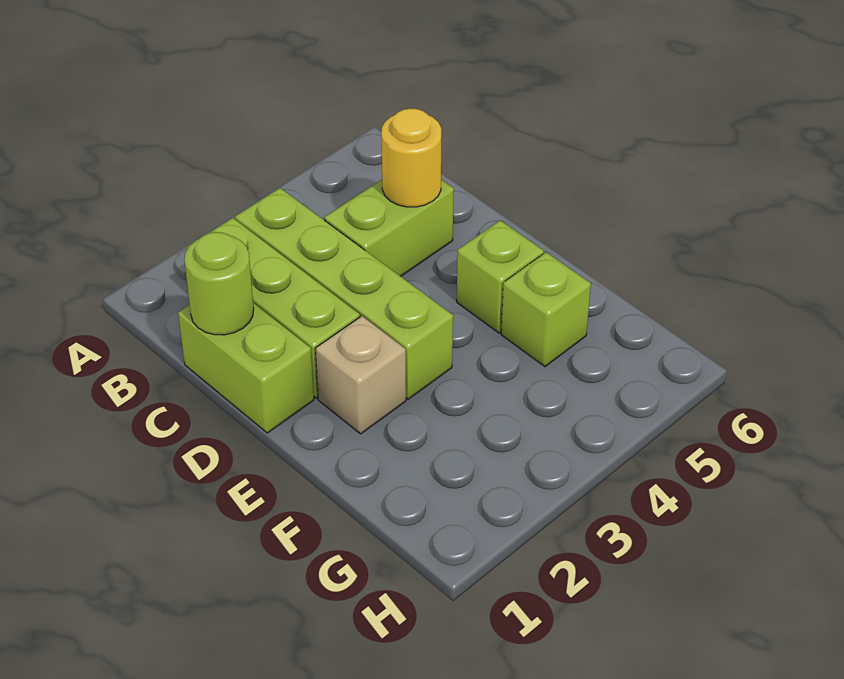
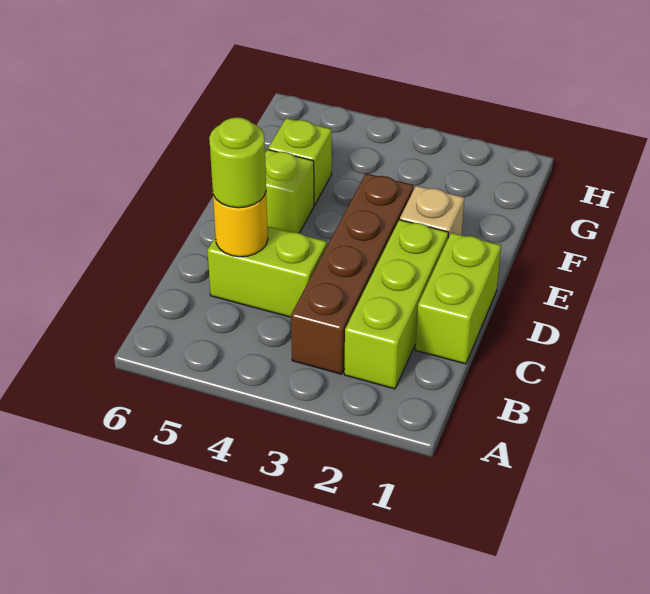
lime brick B3:E3 level 1 -> brown brick B3:E3 level 1
lime round brick C1 level 2 -> lime round brick C5 level 3

